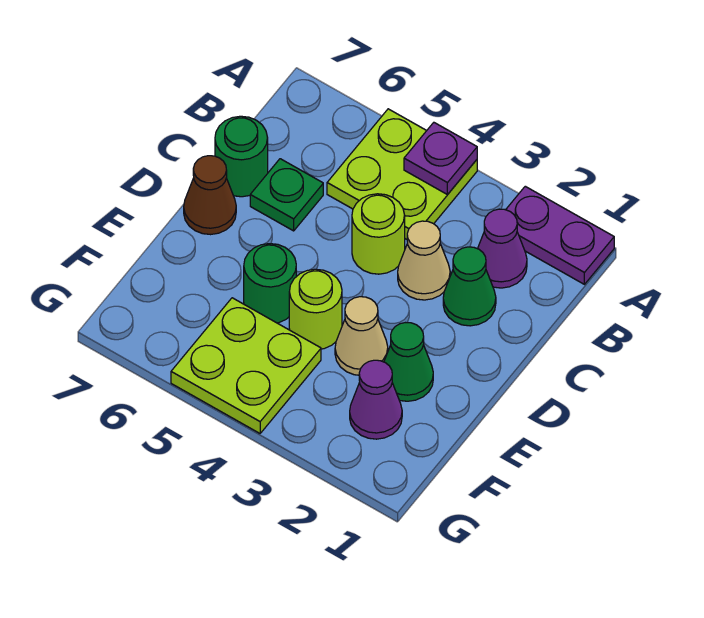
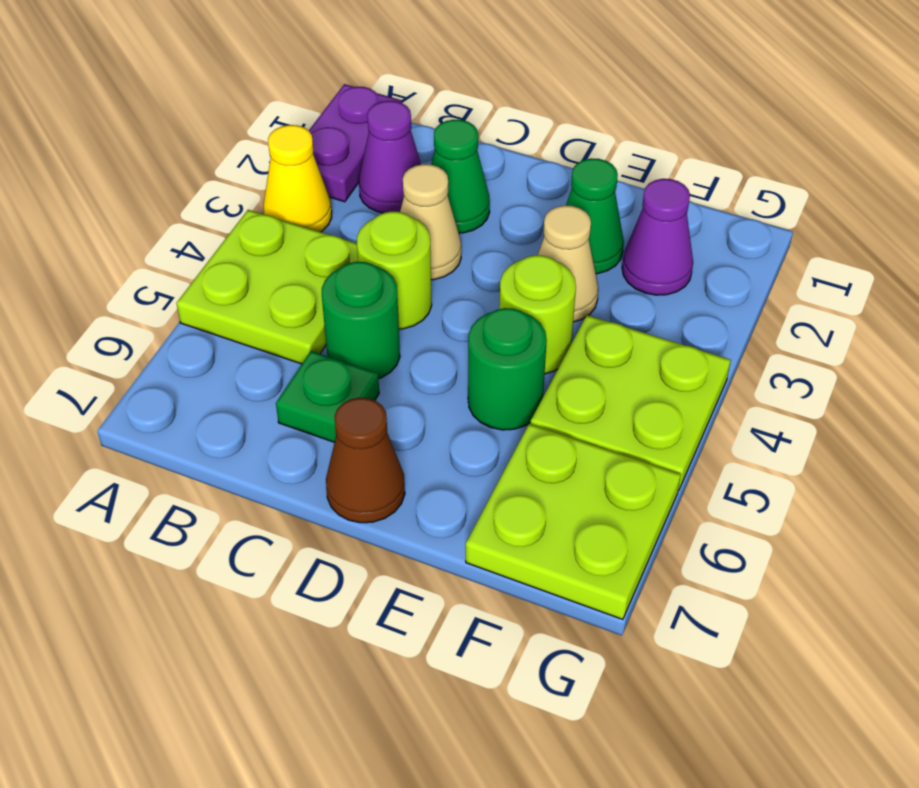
none -> yellow cone A3 level 1
purple plate A4 level 2 -> none
green round brick C7 level 1 -> green round brick C5 level 1
none -> lime plate F6:G7 level 1

